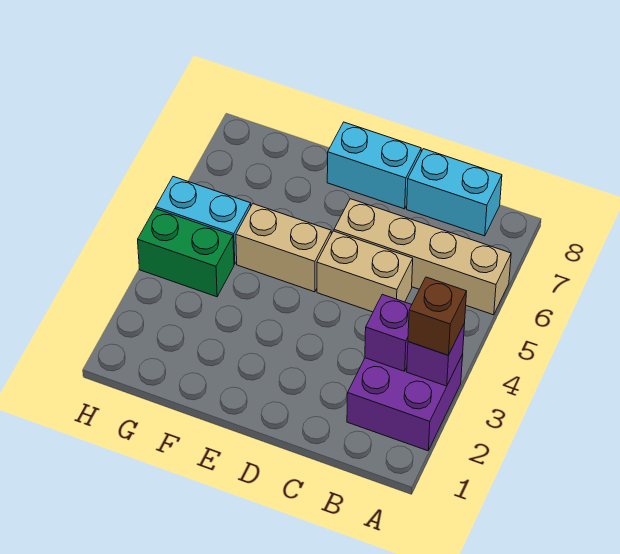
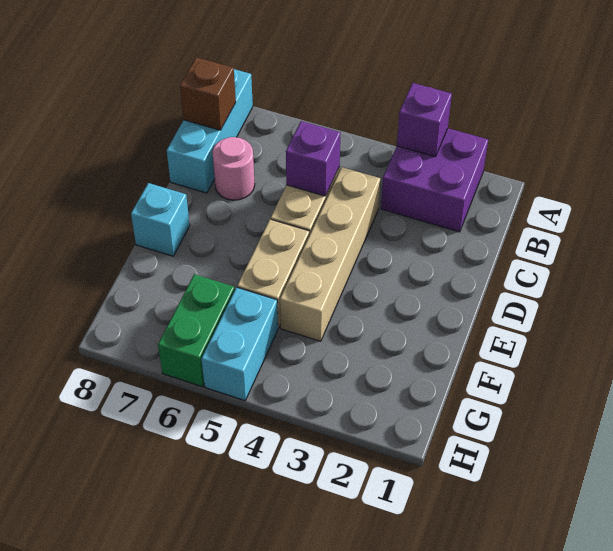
brown brick A3 level 3 -> brown brick B8 level 2
tan brick A6:D6 level 1 -> tan brick C4:F4 level 1
purple brick B3 level 2 -> purple brick C5 level 2
cyan brick B8:C8 level 1 -> cyan brick A8:C8 level 1
none -> pink round brick C7 level 1
cyan brick D8:E8 level 1 -> cyan brick E8 level 1
green brick G4:H4 level 1 -> green brick G6:H6 level 1

